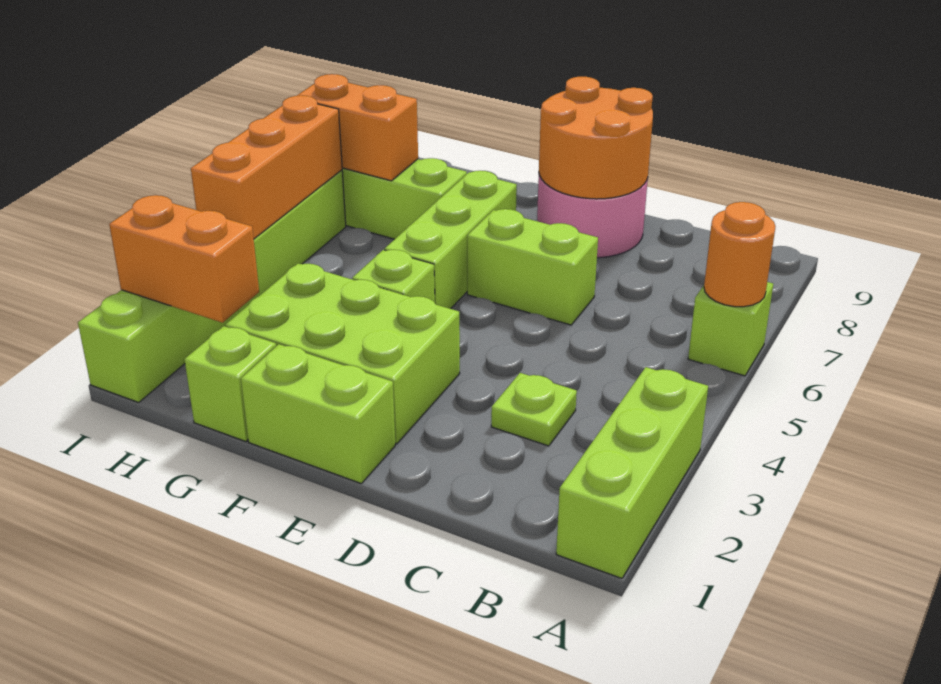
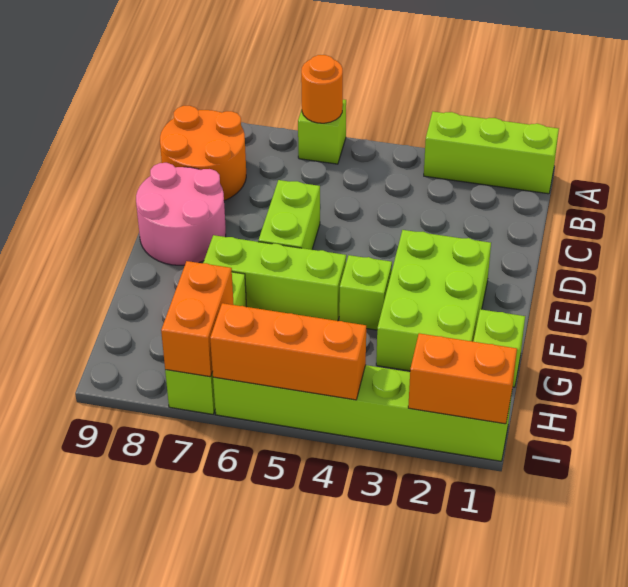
lime plate C3 level 1 -> none
orange round brick D8:E9 level 2 -> orange round brick B8:C9 level 1
lime brick E1:F1 level 1 -> none
orange brick H2:I2 level 2 -> orange brick I1:I2 level 2

